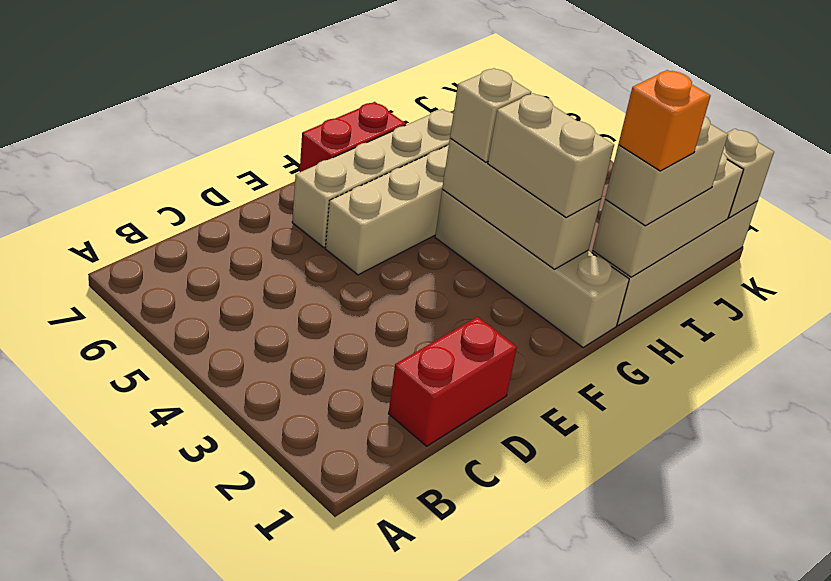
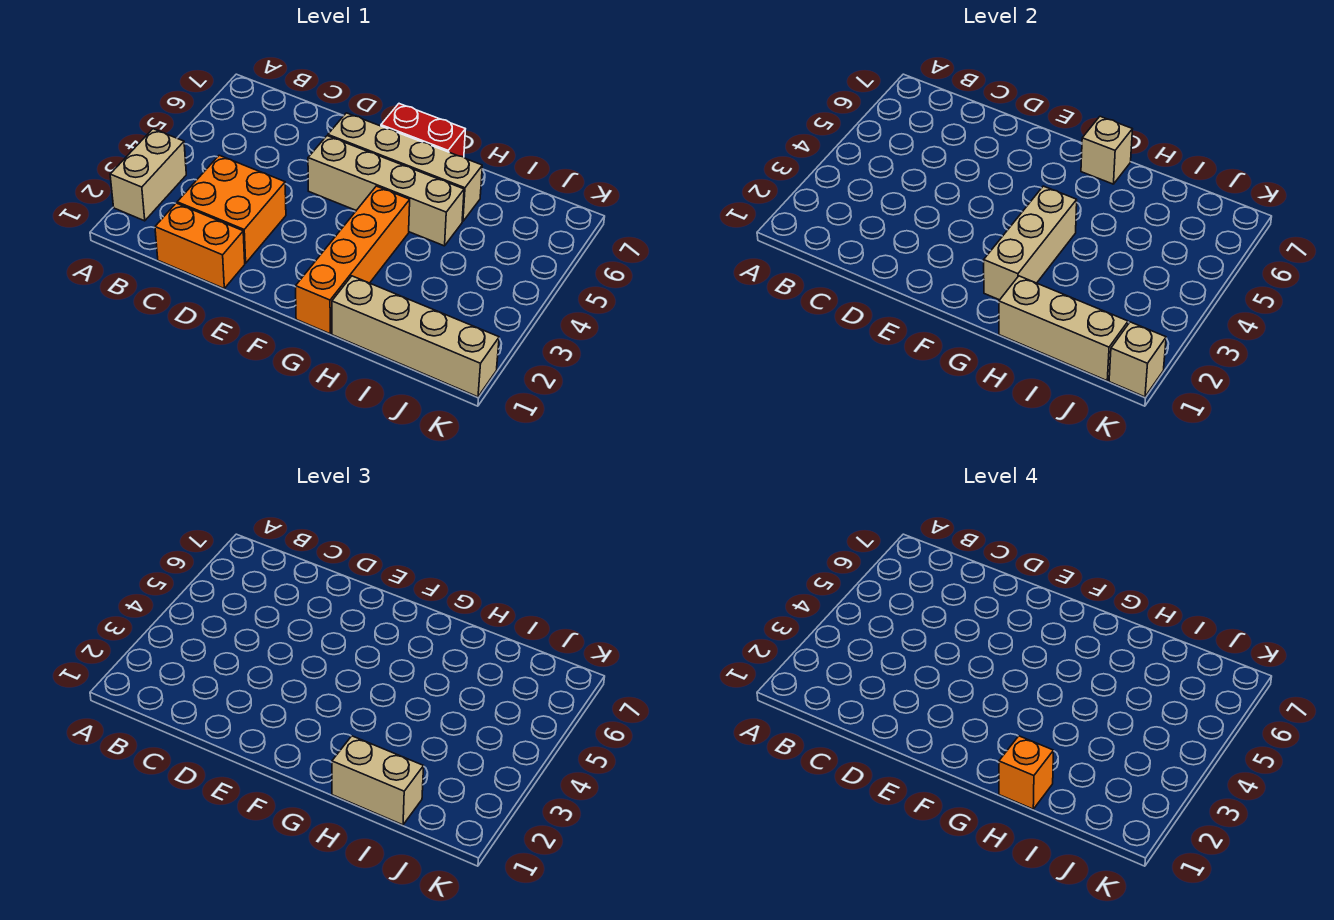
red brick C1:D1 level 1 -> orange brick C1:D1 level 1
none -> orange brick C2:D3 level 1
tan brick G1:G4 level 1 -> orange brick G1:G4 level 1
tan brick G2:G3 level 3 -> tan brick A2:A3 level 1
tan brick G4 level 3 -> tan brick G7 level 2

